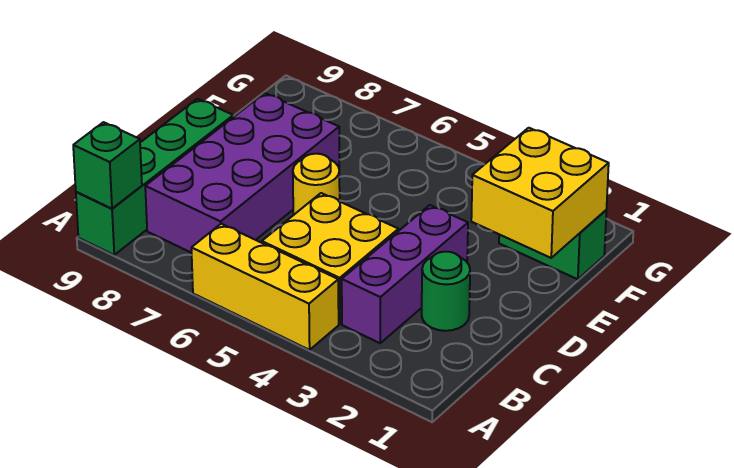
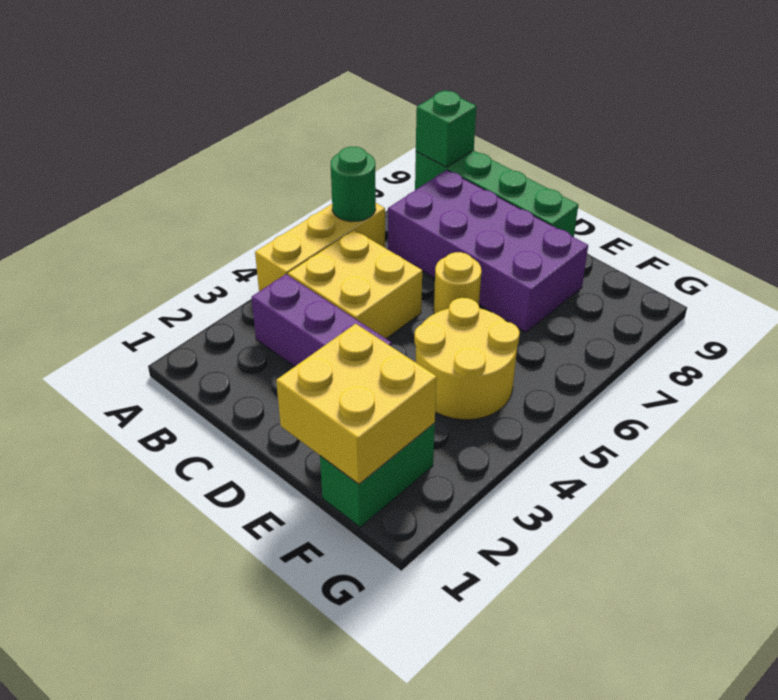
green round brick C2 level 1 -> green round brick A6 level 2
none -> yellow round brick E4:F5 level 1

